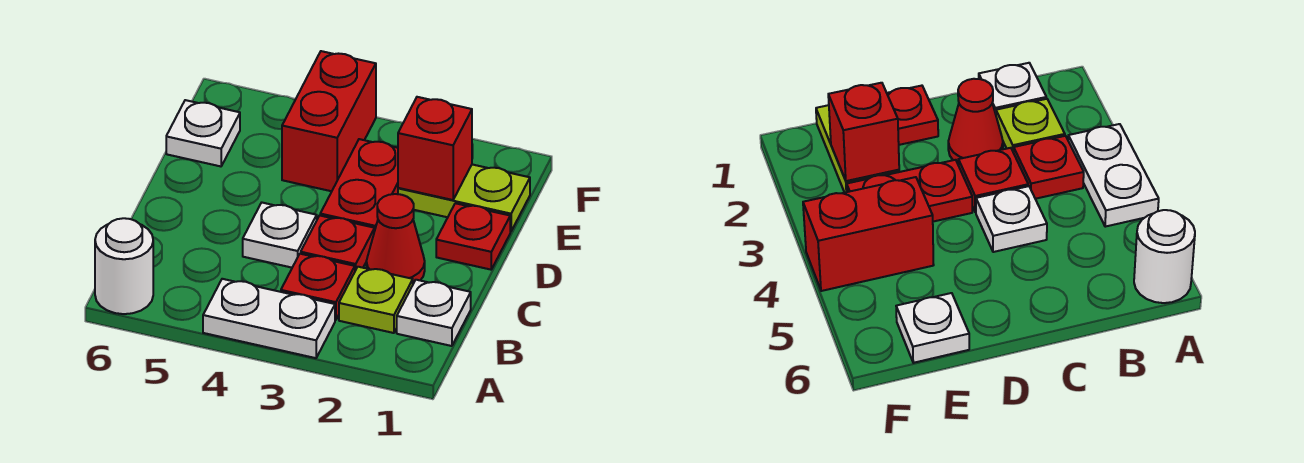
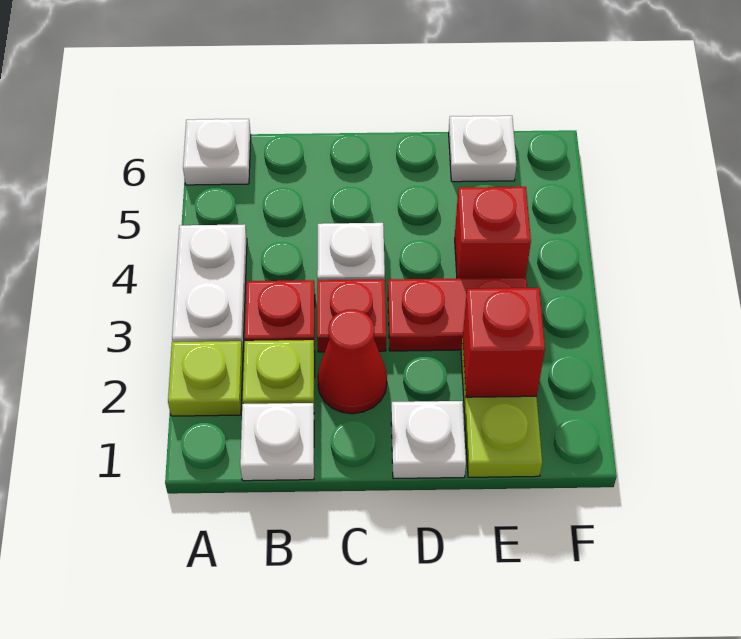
none -> lime plate A2 level 1
white round brick A6 level 1 -> white plate A6 level 1
red plate D1 level 1 -> white plate D1 level 1
red brick E4:F4 level 1 -> red brick E4 level 1

